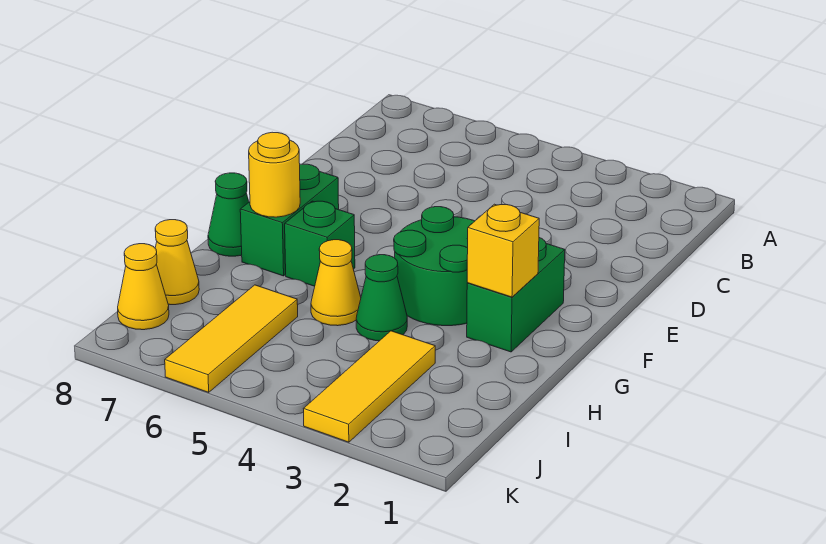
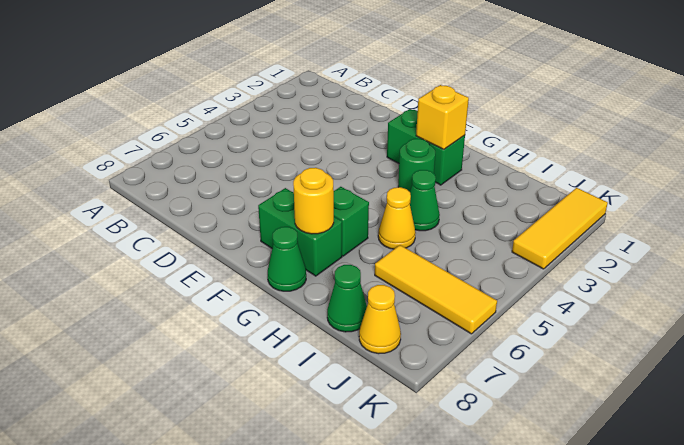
green round brick F3:G4 level 1 -> green round brick G3 level 1
yellow tile I3:K3 level 1 -> yellow tile K1:K3 level 1
yellow cone I8 level 1 -> green cone I8 level 1

